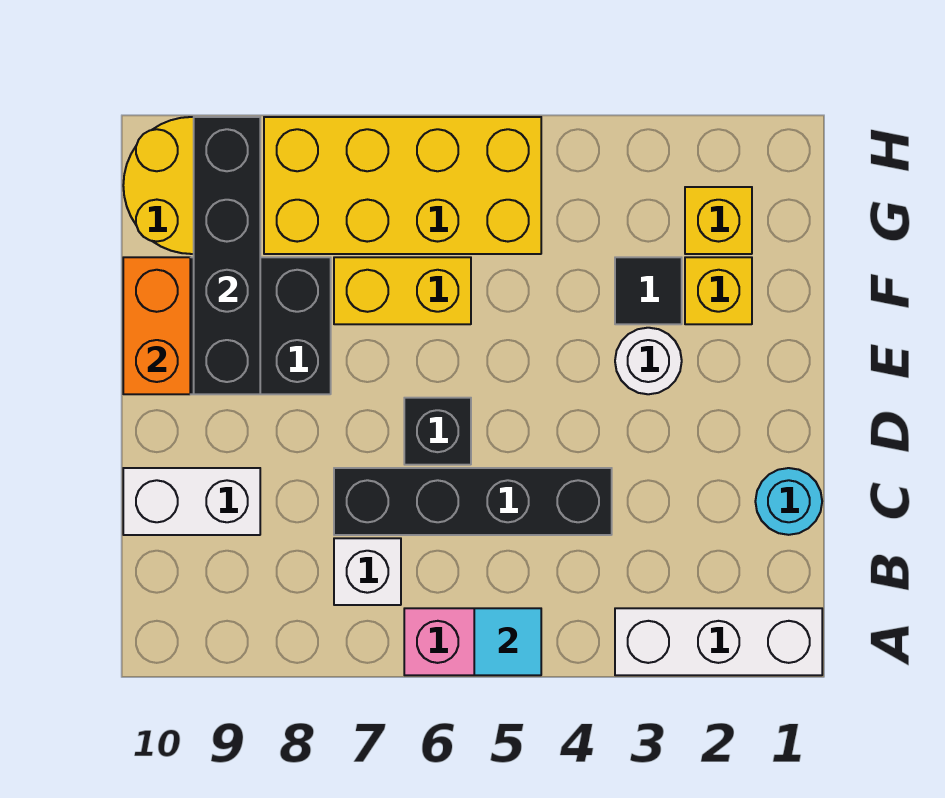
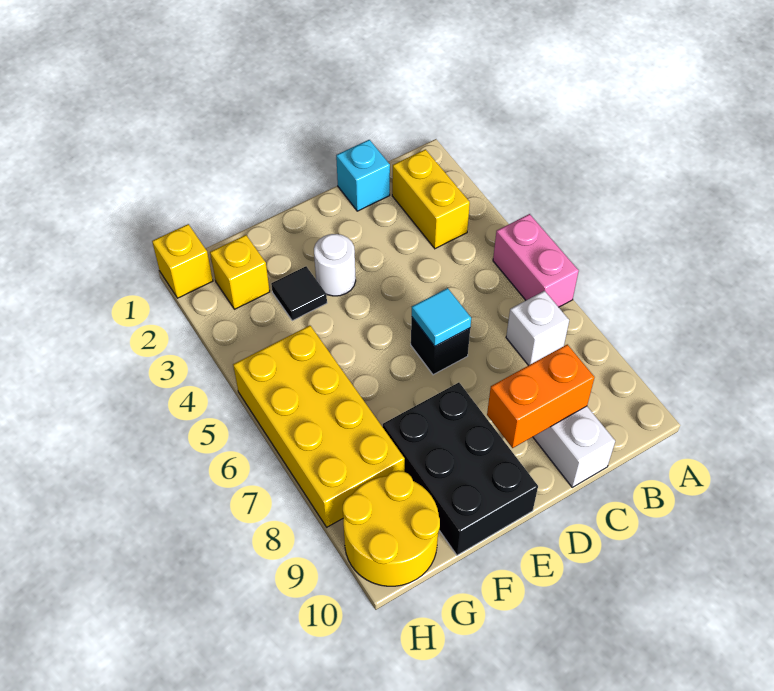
white brick A1:A3 level 1 -> none
cyan tile A5 level 2 -> cyan tile D6 level 2
cyan round brick C1 level 1 -> cyan brick C1 level 1
black brick C4:C7 level 1 -> none
black brick E9:H9 level 2 -> none
orange brick E10:F10 level 2 -> orange brick C9:D9 level 2
yellow brick F2 level 1 -> yellow brick H1 level 1
yellow brick F6:F7 level 1 -> yellow brick B2:B3 level 1

